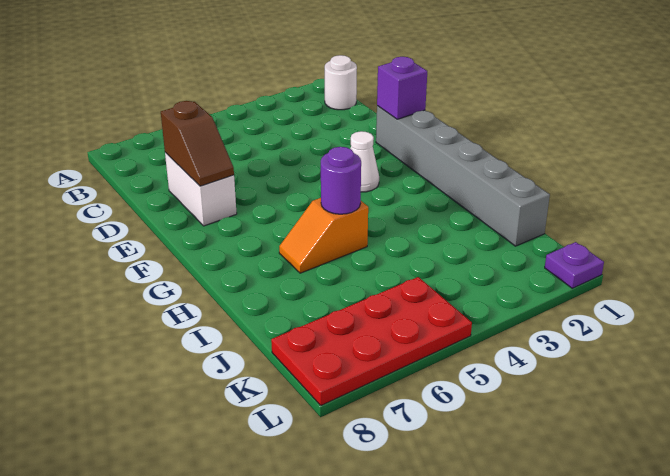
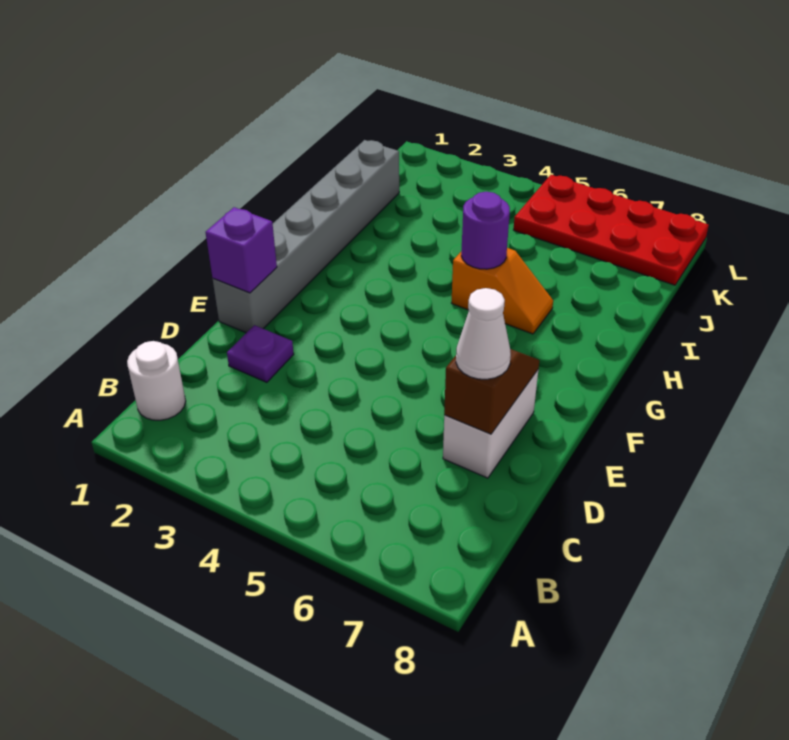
white cone F3 level 1 -> white cone D7 level 3
purple plate L1 level 1 -> purple plate D2 level 1

